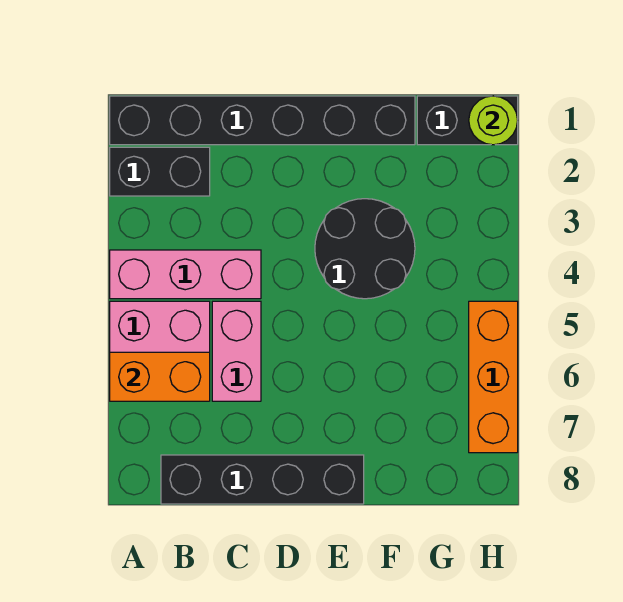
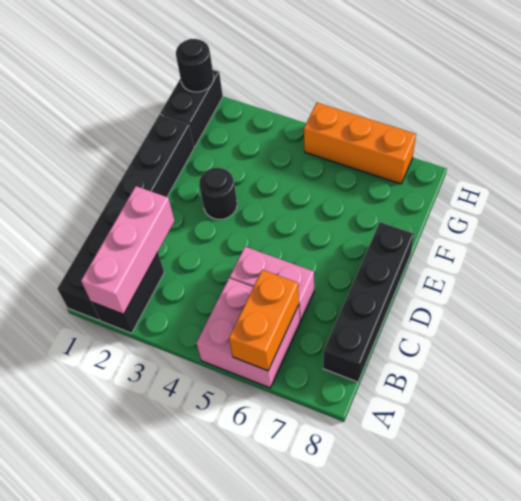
pink brick A4:C4 level 1 -> pink brick A2:C2 level 2
black round brick E3:F4 level 1 -> black round brick E3 level 1
lime round brick H1 level 2 -> black round brick H1 level 2

